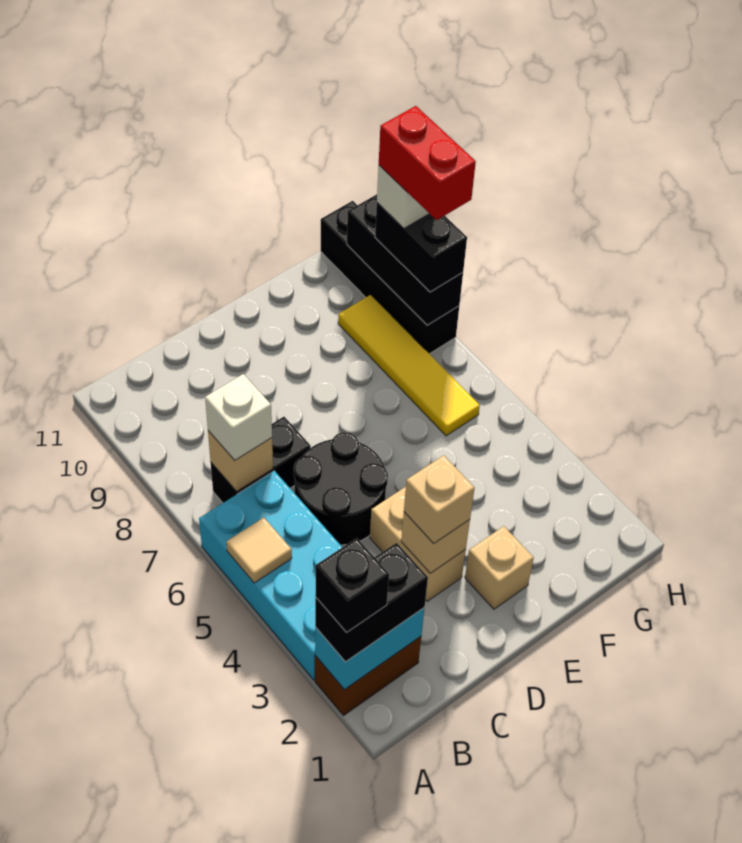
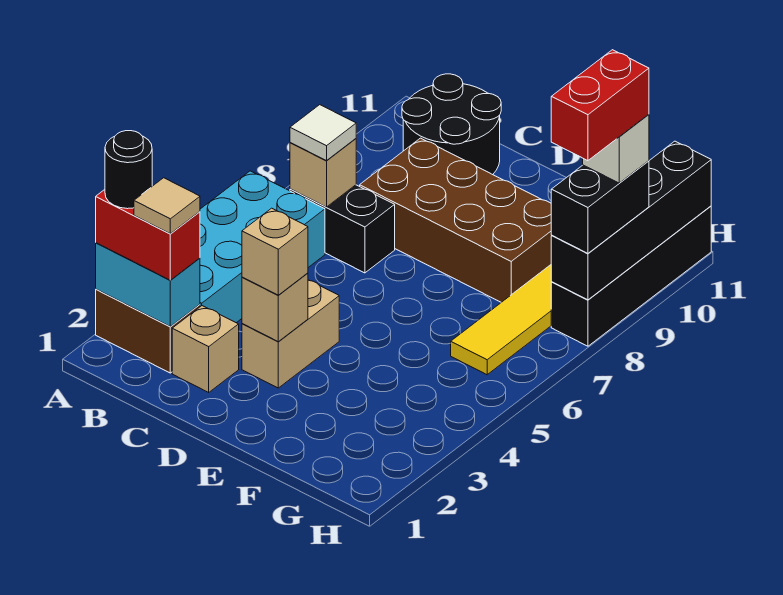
black brick A2:B2 level 3 -> red brick A2:B2 level 3
black brick A2 level 4 -> black round brick A2 level 4
tan tile A5 level 2 -> tan tile B2 level 4
white brick B7 level 3 -> white tile B7 level 3
black round brick C5:D6 level 1 -> black round brick B10:C11 level 1
none -> brown brick C8:F9 level 1
tan brick E2 level 1 -> tan brick C2 level 1
black brick H8:H10 level 2 -> black brick H8:H11 level 2

